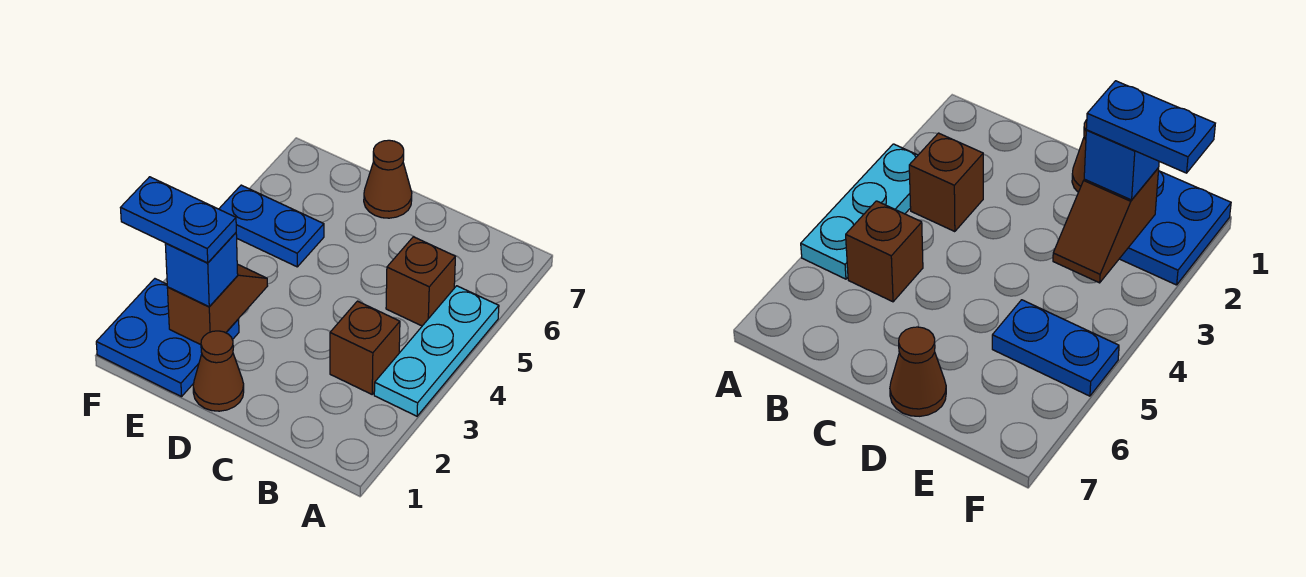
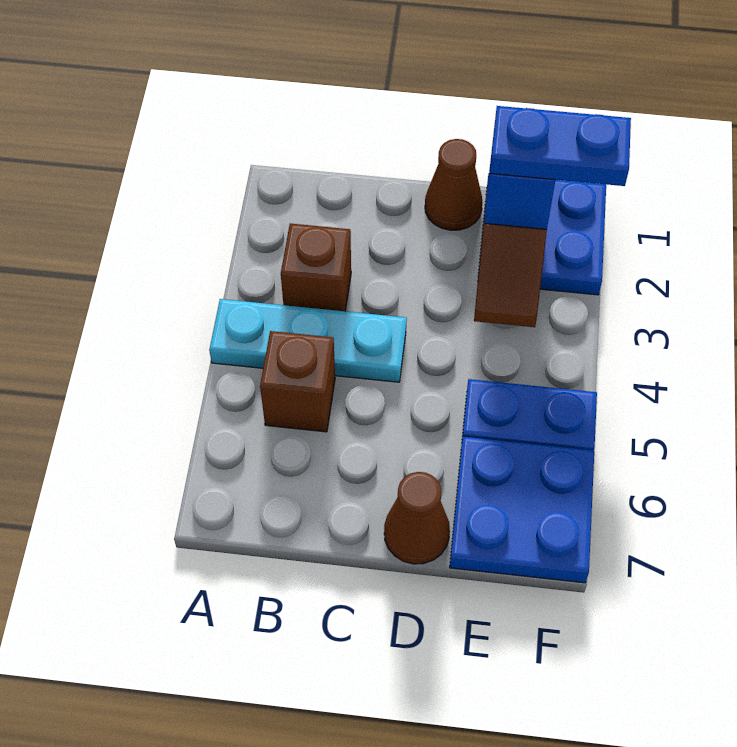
cyan plate A3:A5 level 1 -> cyan plate A4:C4 level 1
none -> blue plate E6:F7 level 1

